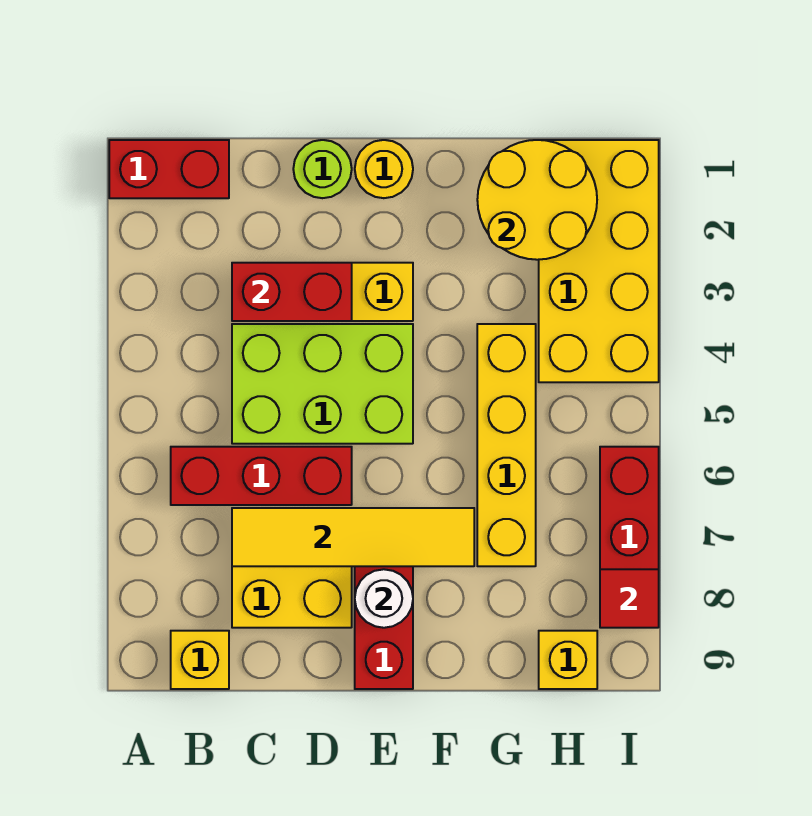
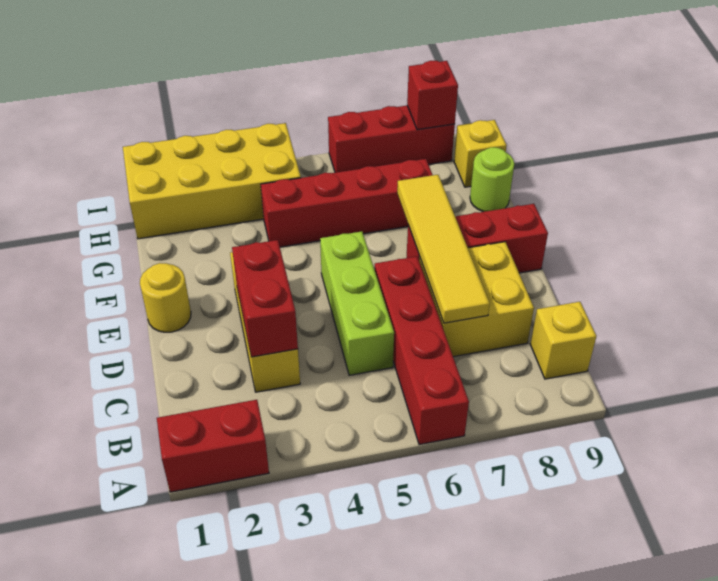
red brick A1:B1 level 1 -> red brick A1:A2 level 1
red brick B6:D6 level 1 -> red brick A6:D6 level 1
lime brick C4:E5 level 1 -> lime brick C5:E5 level 1
lime round brick D1 level 1 -> lime round brick G9 level 1
white round brick E8 level 2 -> none
yellow round brick G1:H2 level 2 -> none
yellow brick G4:G7 level 1 -> red brick G4:G7 level 1
red tile I8 level 2 -> red brick I8 level 2

